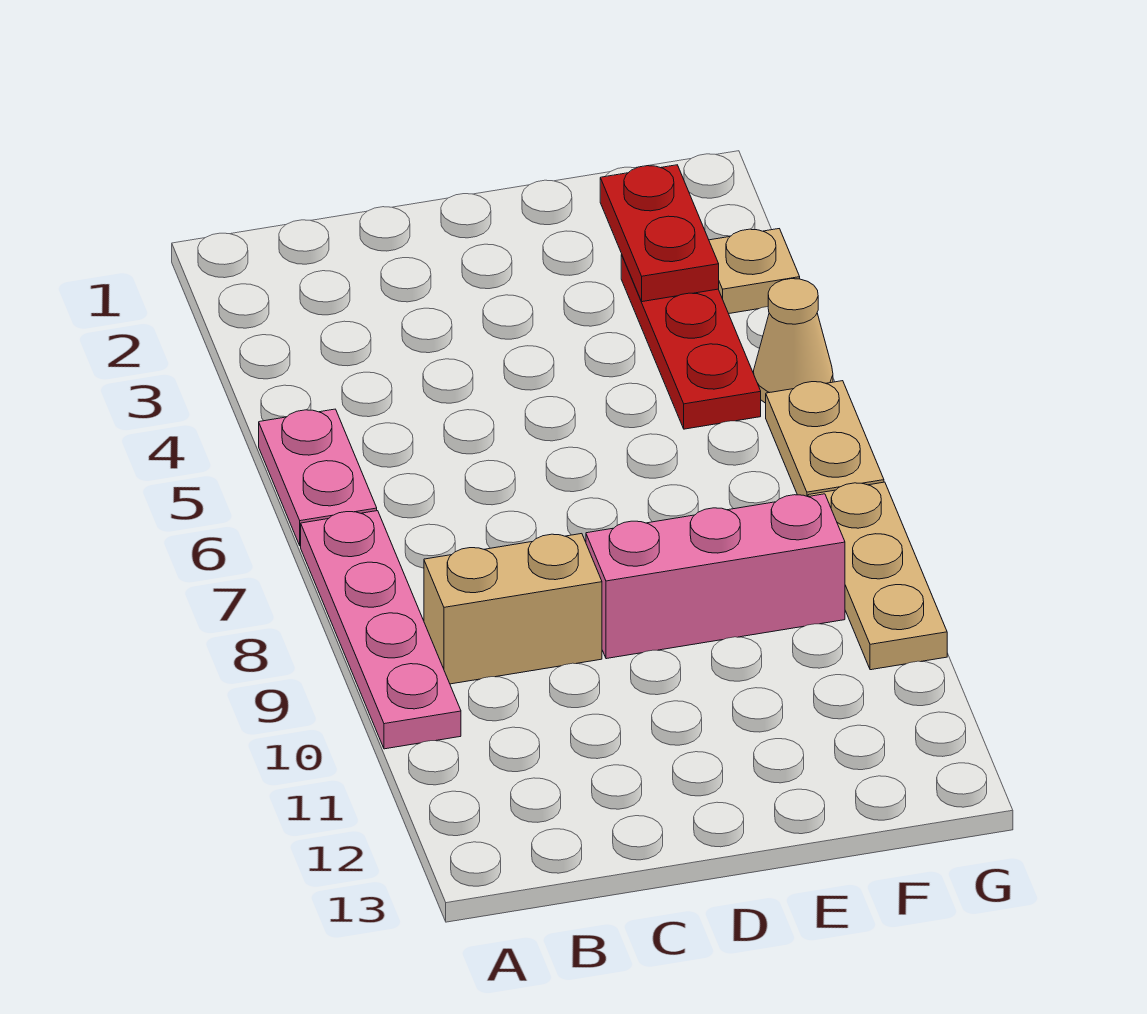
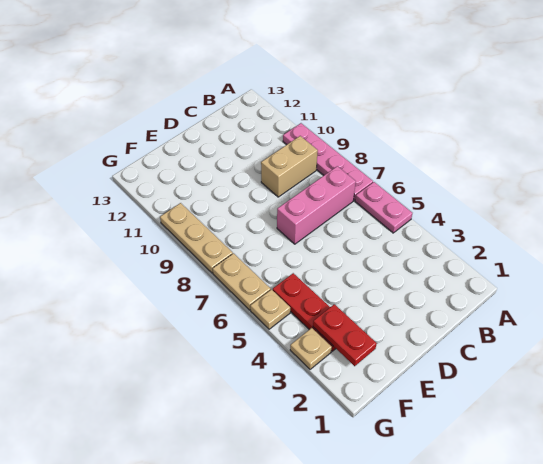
pink brick D9:F9 level 1 -> pink brick B7:D7 level 1
tan cone G5 level 1 -> tan plate G5 level 1

